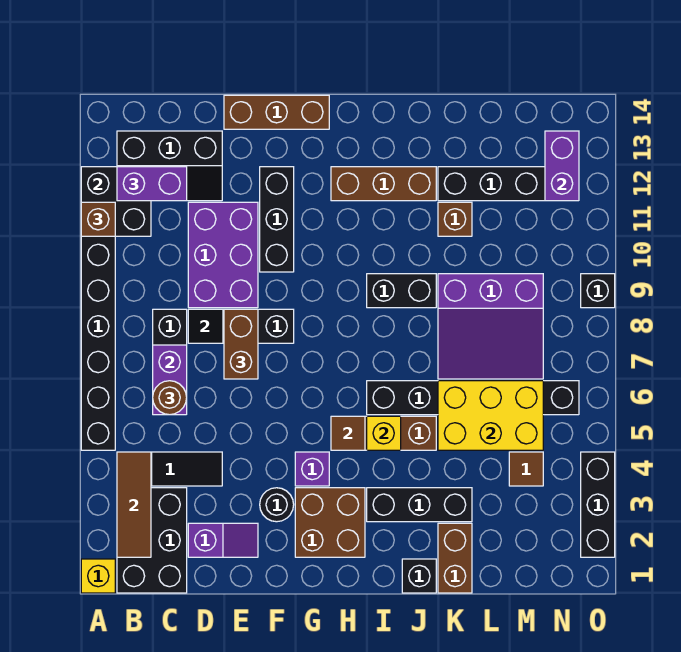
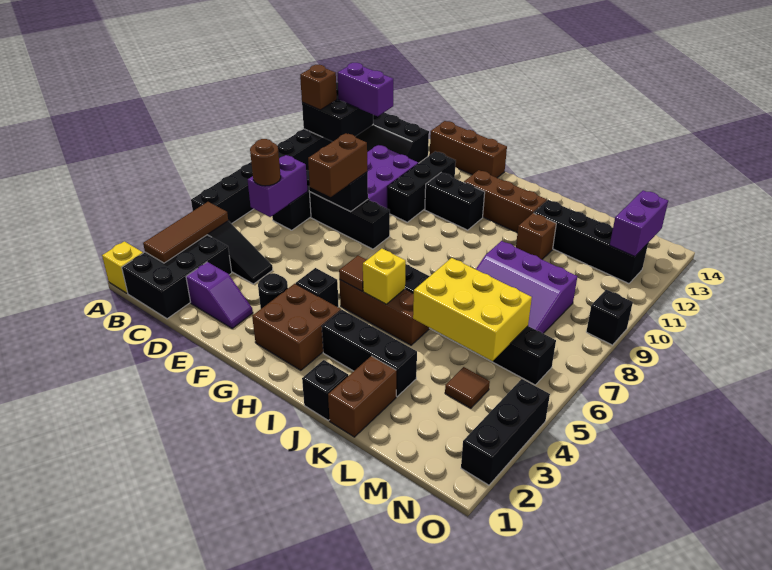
purple brick G4 level 1 -> black brick G4 level 1
black brick I9:J9 level 1 -> black brick G11:H11 level 1

